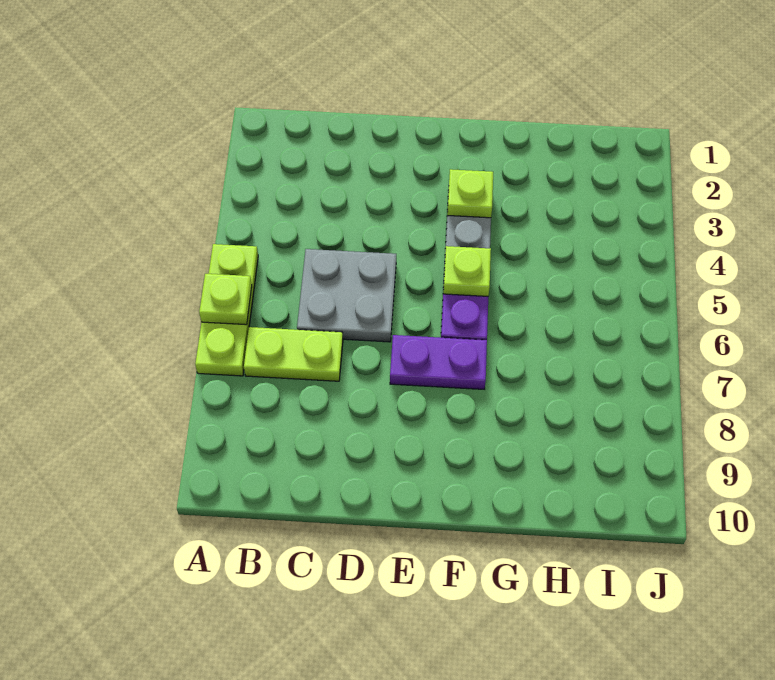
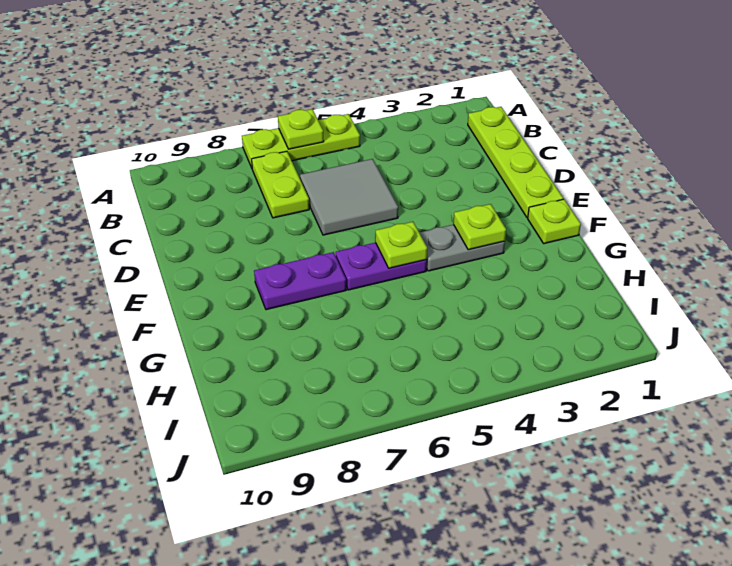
none -> lime plate B1:E1 level 1
grey plate C5:D6 level 1 -> grey tile C5:D6 level 1
purple plate E7:F7 level 1 -> purple plate F7:F8 level 1
none -> lime plate F1 level 1

